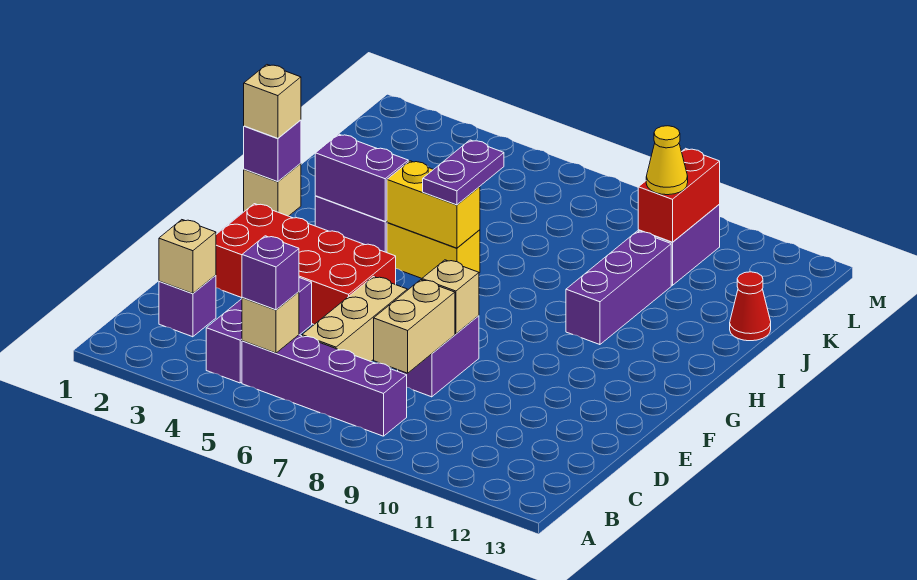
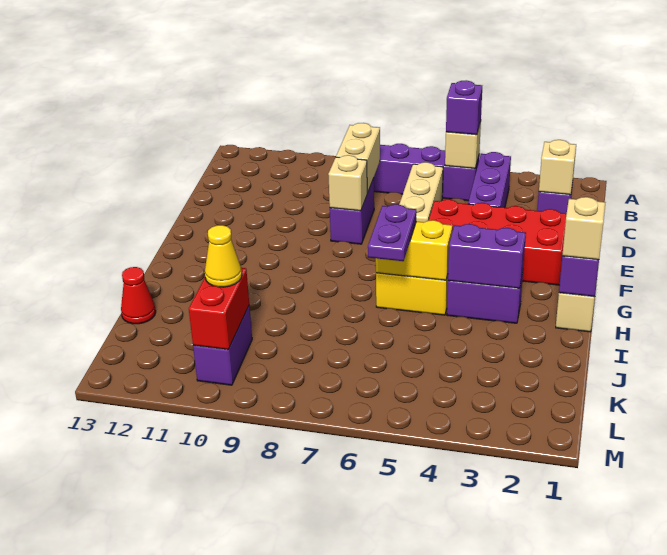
purple brick H10:J10 level 1 -> none

